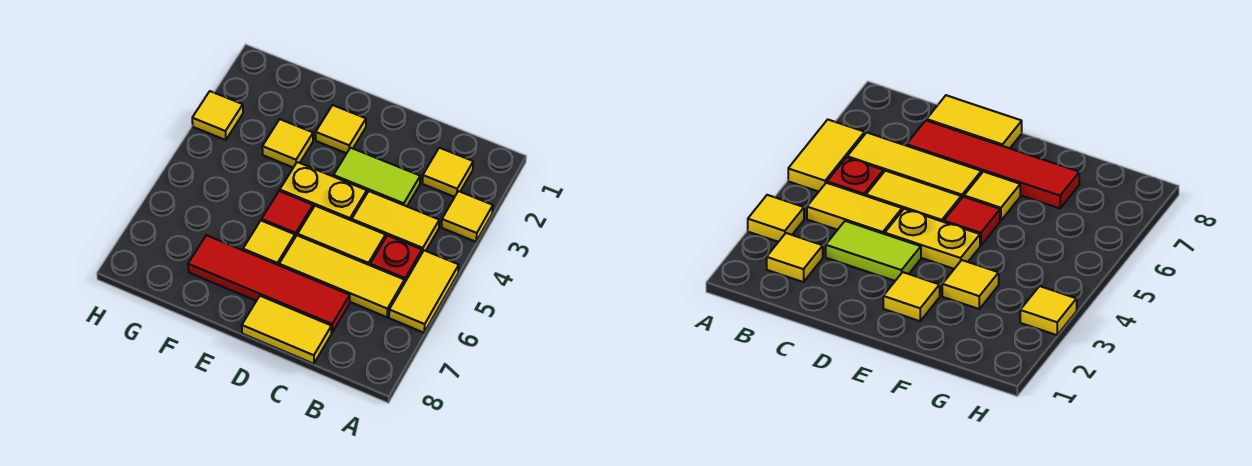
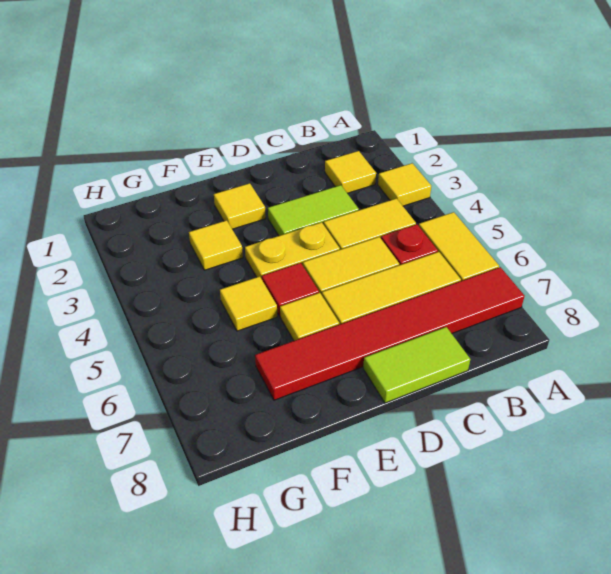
red tile C7:F7 level 1 -> red tile A7:F7 level 1
yellow tile C8:D8 level 1 -> lime tile C8:D8 level 1
yellow tile H3 level 1 -> yellow tile F5 level 1

